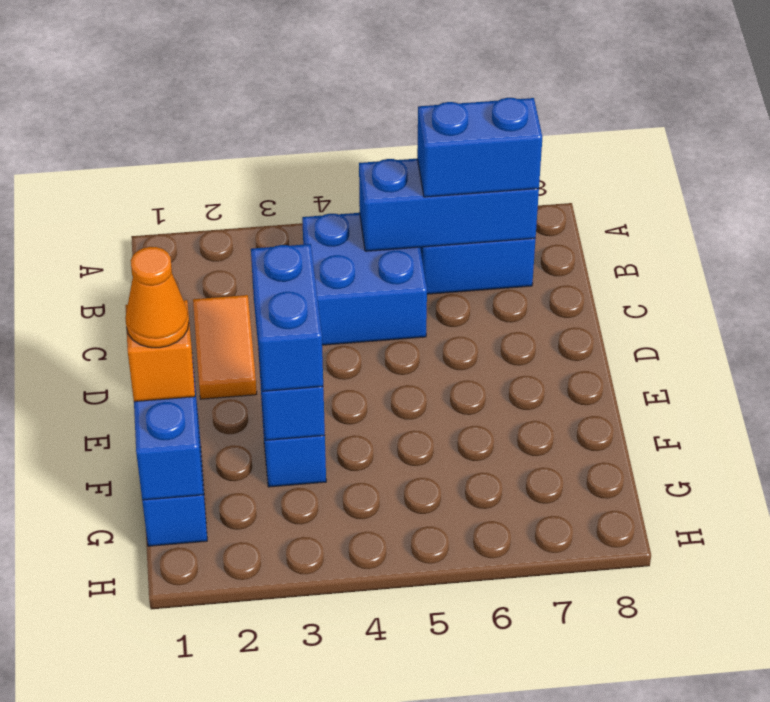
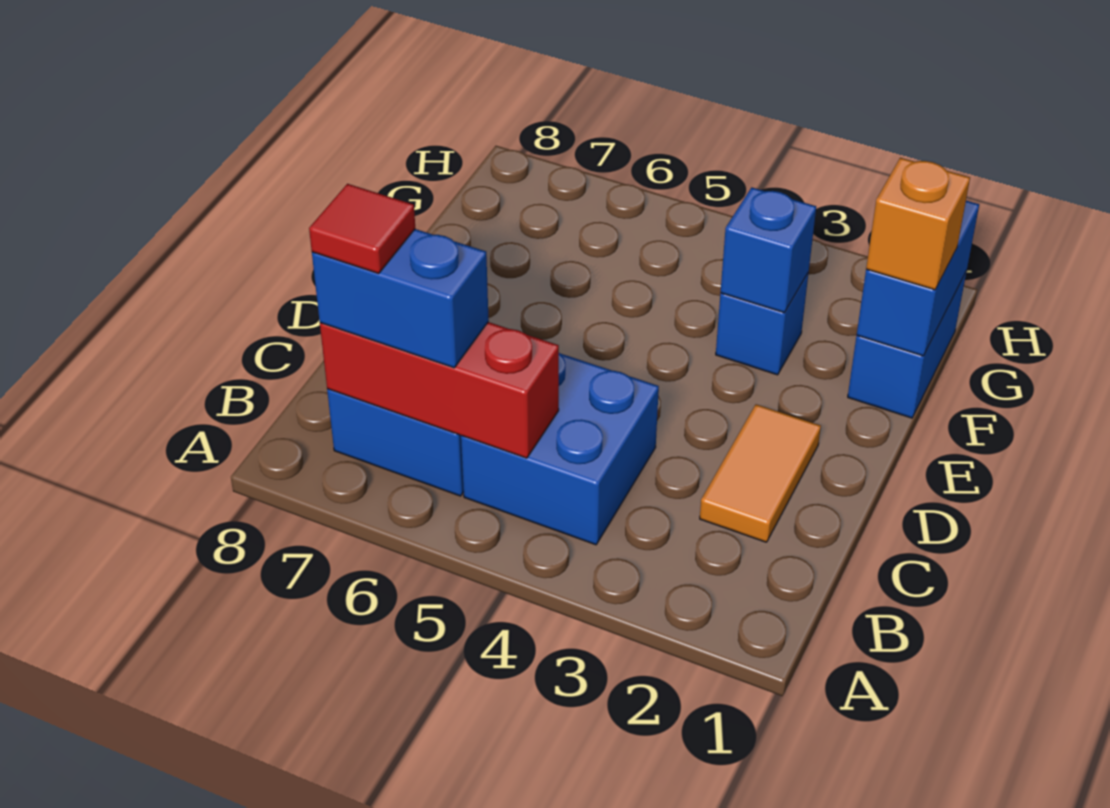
blue brick B5:B7 level 2 -> red brick B5:B7 level 2
none -> red tile B7 level 4
blue brick E3:F3 level 3 -> none
orange cone F1 level 4 -> none

